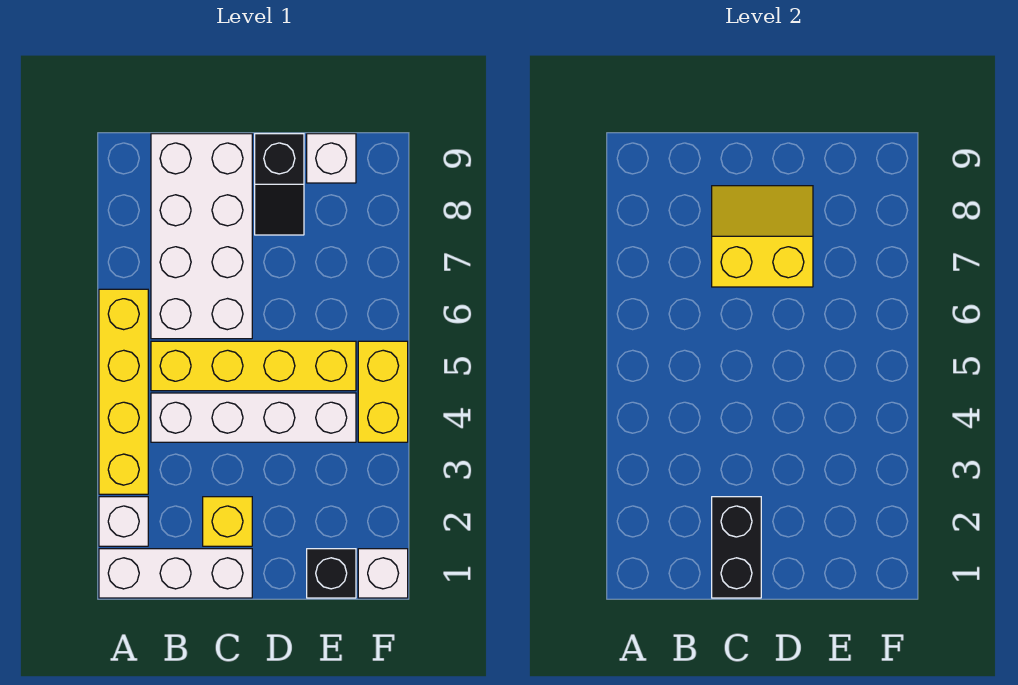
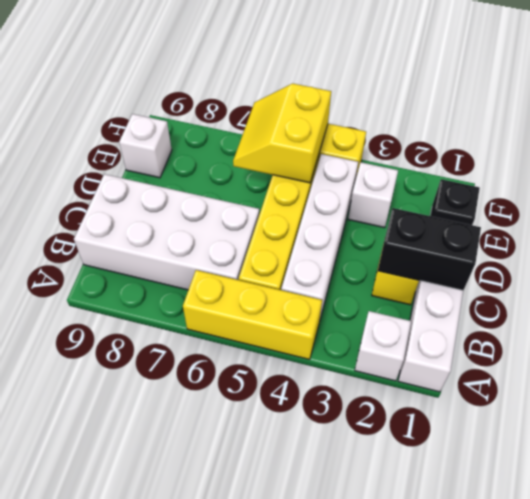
yellow brick A3:A6 level 1 -> yellow brick A4:A6 level 1
yellow slope C7:D8 level 2 top 7 -> yellow slope E5:F6 level 2 top 5
black slope D8:D9 level 1 top 9 -> none
white brick F1 level 1 -> white brick E3 level 1

